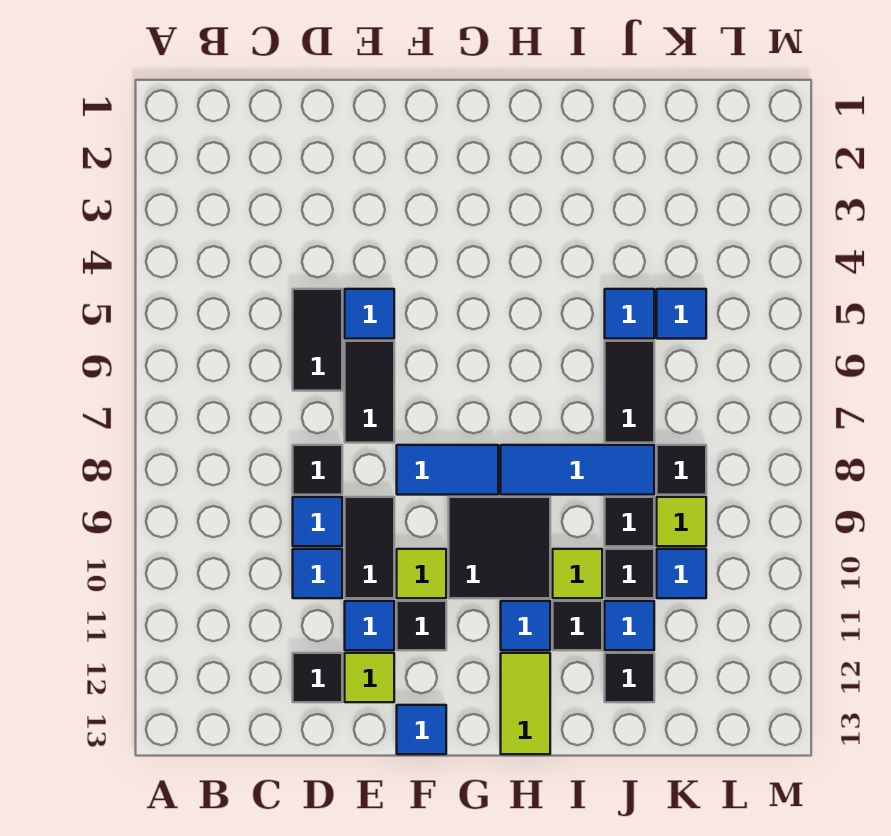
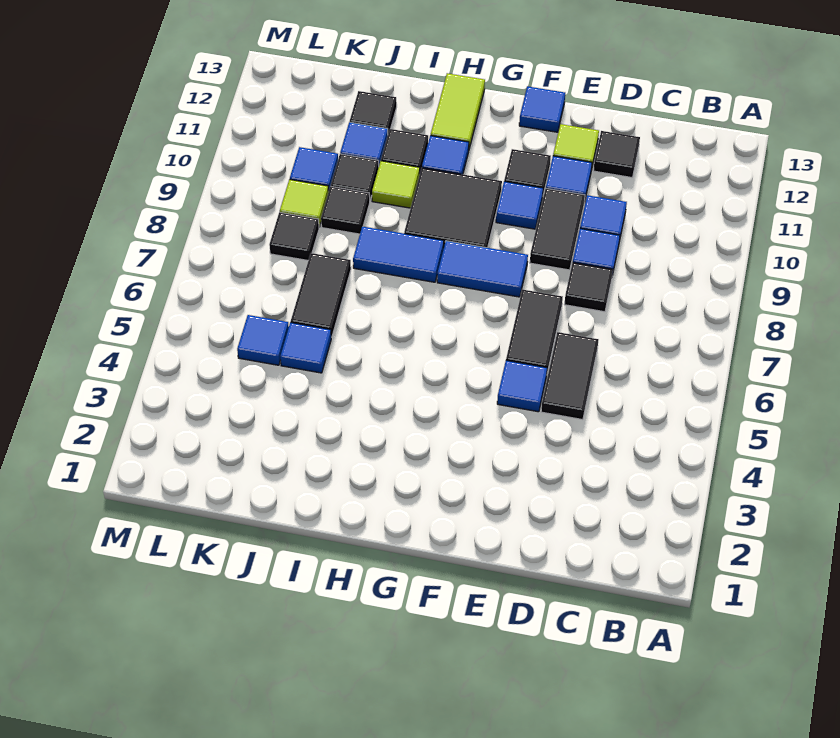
lime tile F10 level 1 -> blue tile F10 level 1
blue tile H8:J8 level 1 -> blue tile H8:I8 level 1

